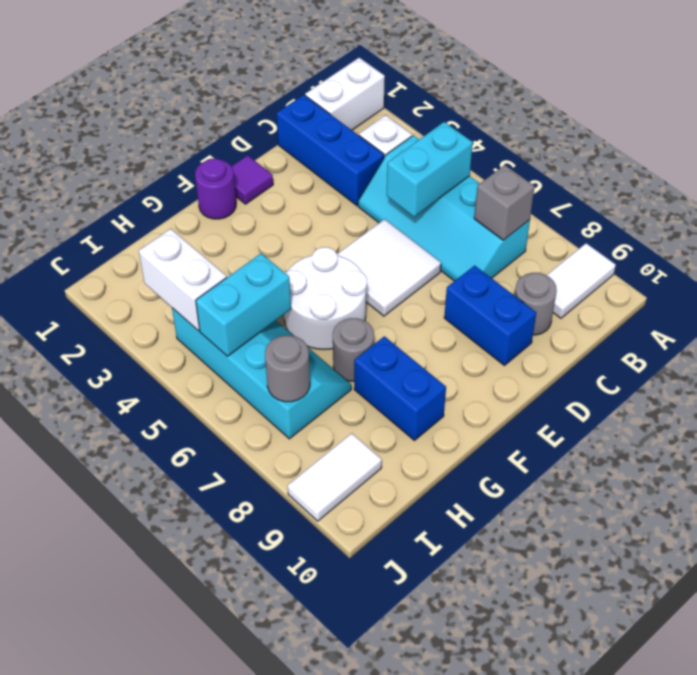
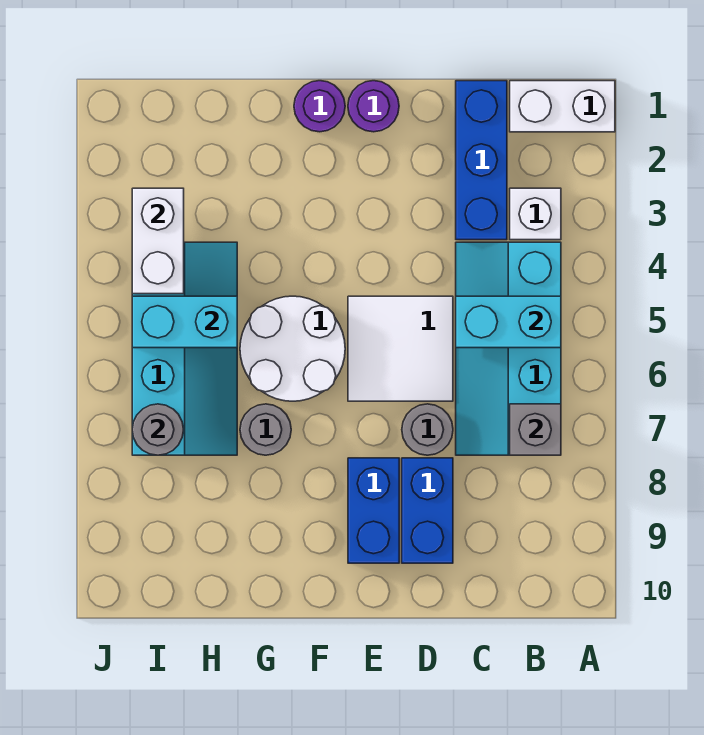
white tile A9:B9 level 1 -> none
grey round brick C9 level 1 -> grey round brick D7 level 1
purple tile E1 level 1 -> purple round brick E1 level 1
blue brick G8:G9 level 1 -> blue brick E8:E9 level 1
white tile I9:J9 level 1 -> none

